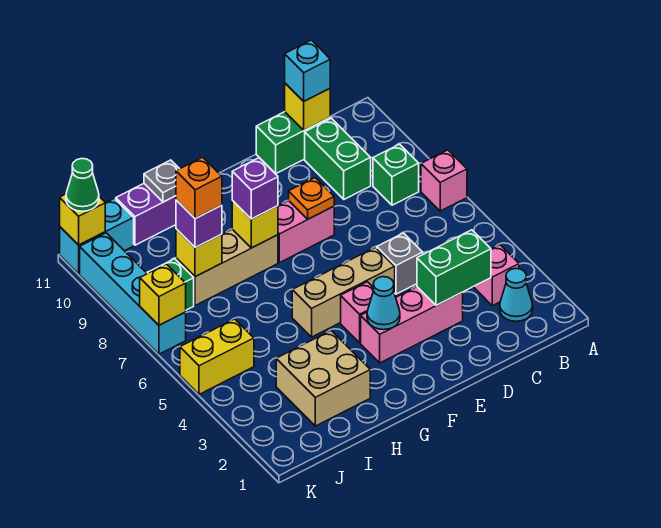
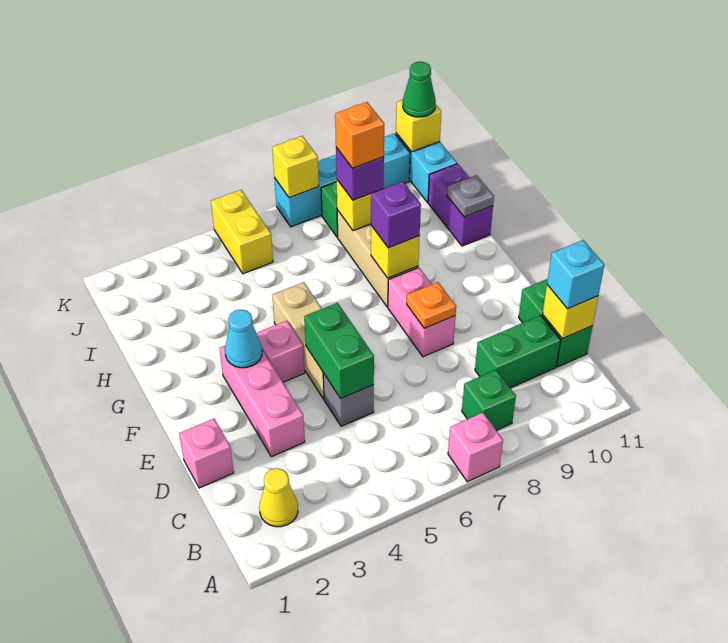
cyan cone B2 level 1 -> yellow cone B2 level 1
pink brick B3 level 1 -> pink brick D1 level 1
green brick C3:D3 level 2 -> green brick D5:E5 level 2
tan brick H2:I3 level 1 -> none

